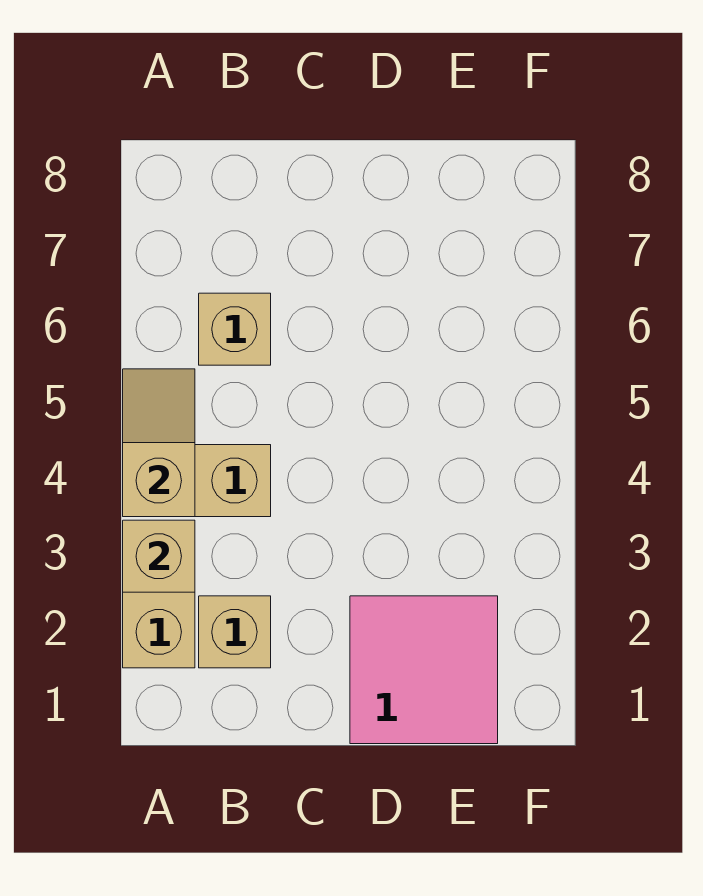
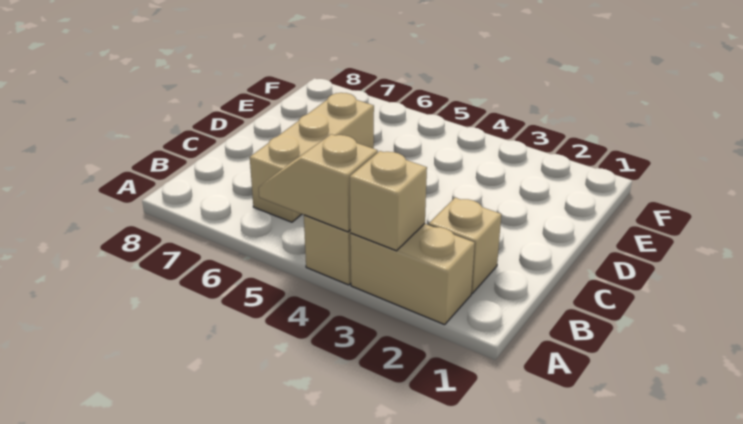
tan brick B6 level 1 -> tan brick B6:D6 level 1
pink tile D1:E2 level 1 -> none

